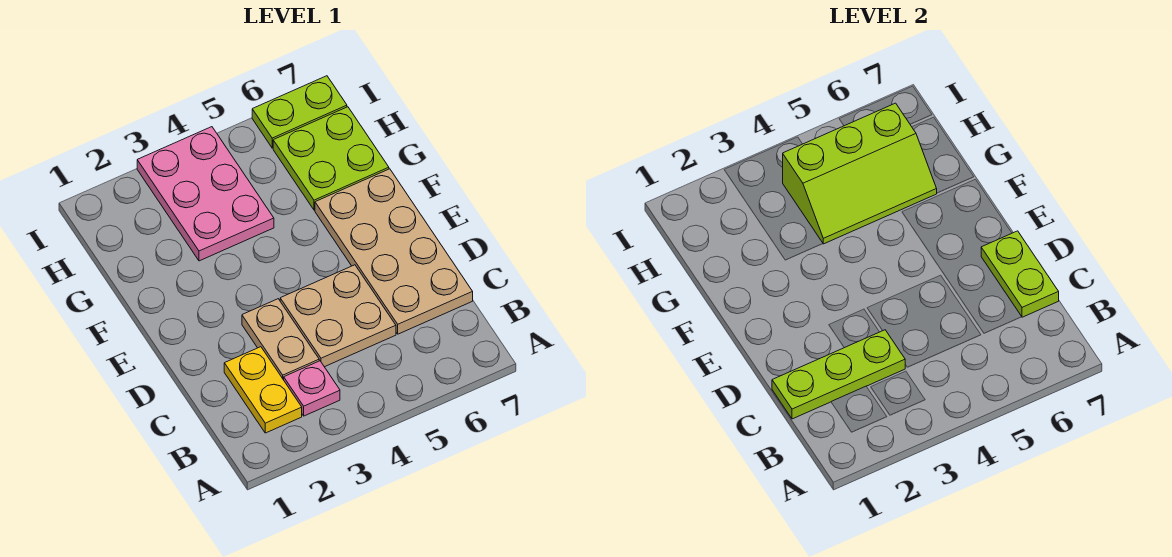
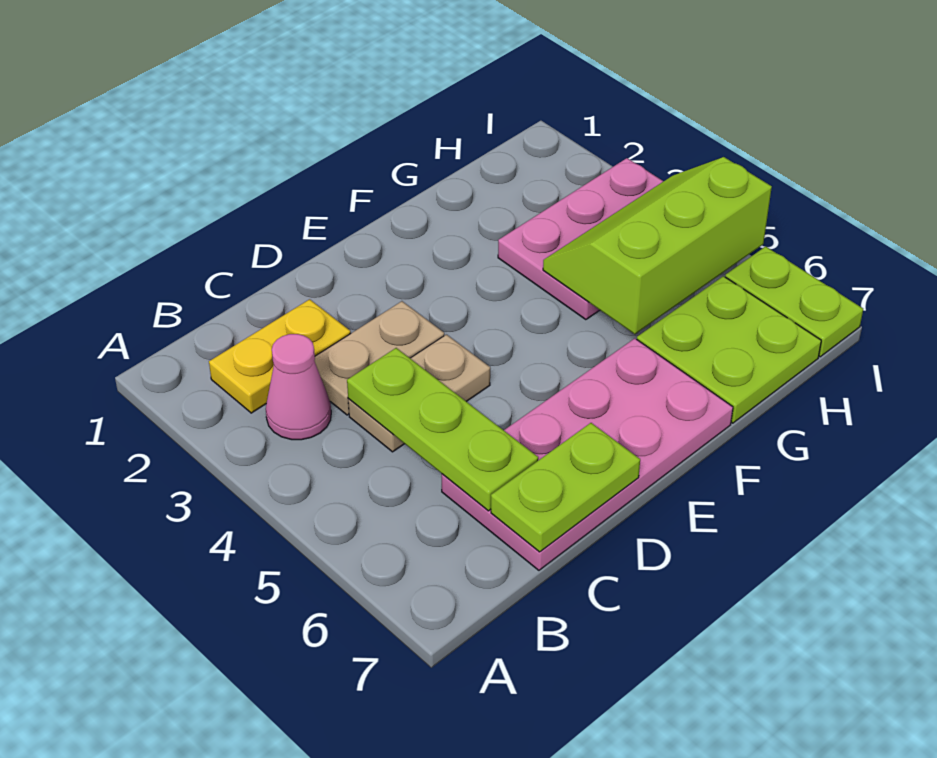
pink plate B3 level 1 -> pink cone B3 level 1
lime plate C1:C3 level 2 -> lime plate C4:C6 level 2
tan plate C4:D5 level 1 -> tan plate C4:D4 level 1
tan plate C6:F7 level 1 -> pink plate C6:F7 level 1
lime slope G4:H6 level 2 top H -> lime slope G4:I5 level 2 top 5

